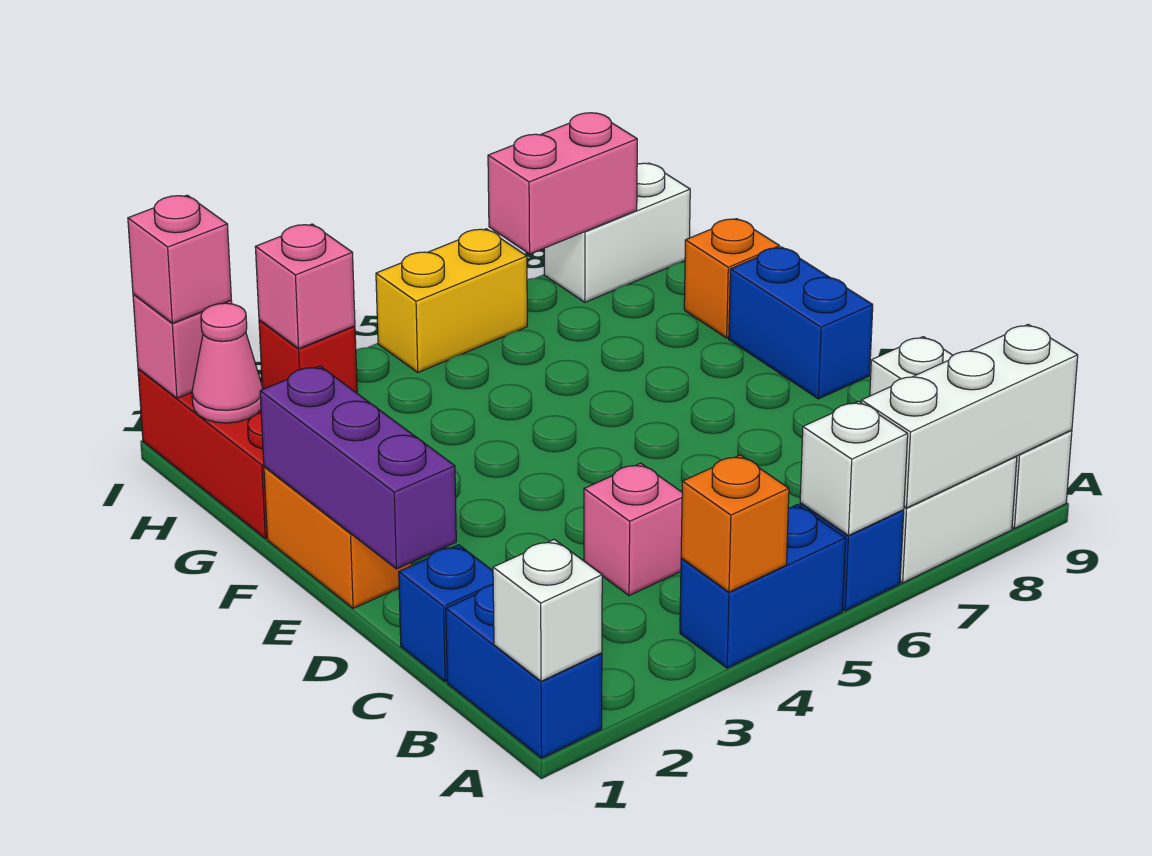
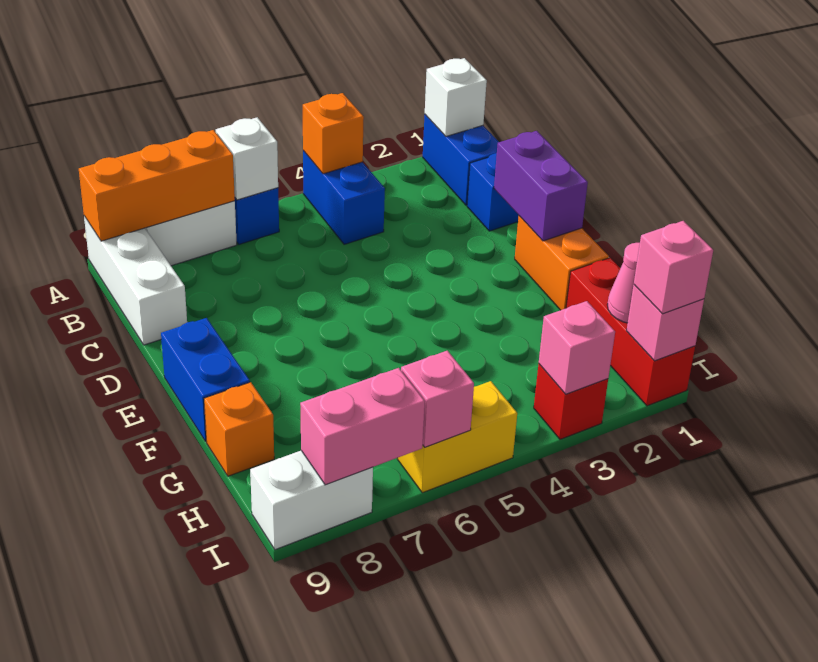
blue brick A4:A5 level 1 -> blue brick A4:B4 level 1
white brick A7:A9 level 2 -> orange brick A7:A9 level 2
pink brick C4 level 1 -> pink brick I6 level 2
purple brick D1:F1 level 2 -> purple brick D1:E1 level 2

